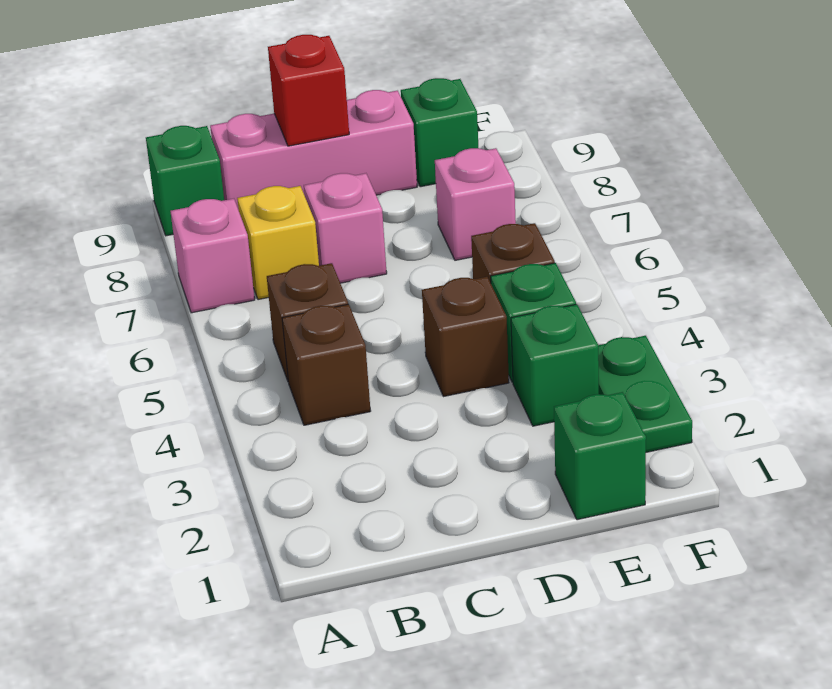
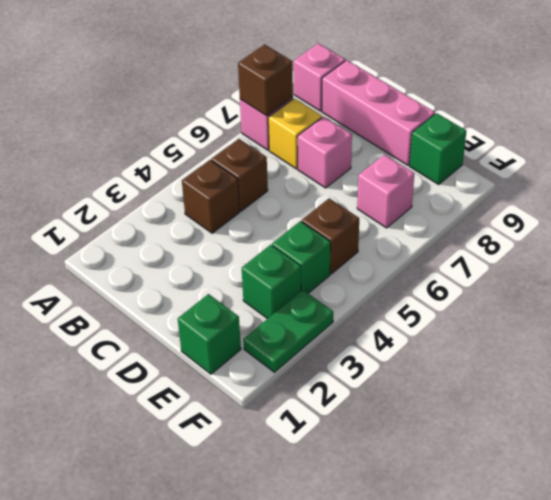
green brick A9 level 1 -> pink brick A9 level 1
red brick C9 level 2 -> none
brown brick D4 level 1 -> brown brick A7 level 2

